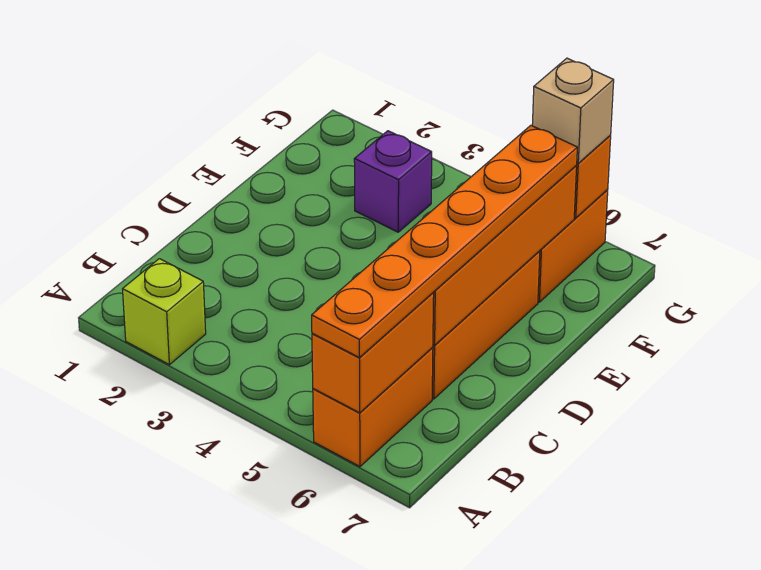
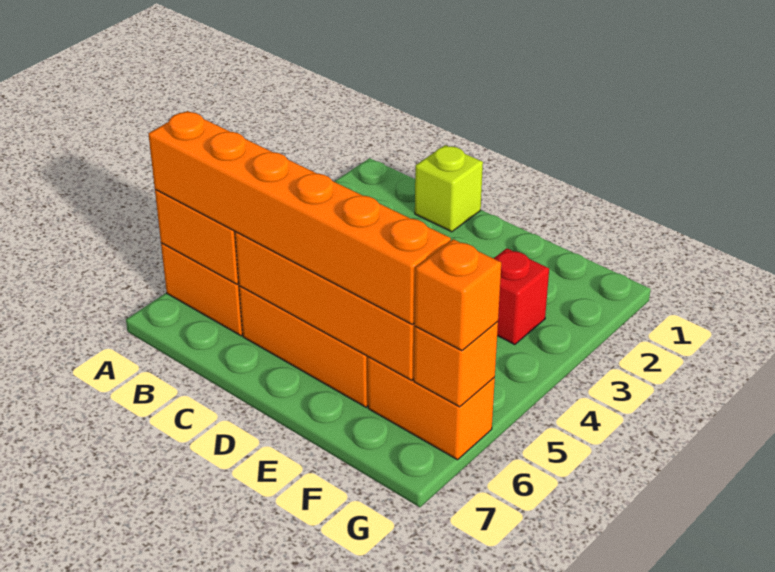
lime brick A2 level 1 -> lime brick C1 level 1
orange plate A6:F6 level 3 -> orange brick A6:F6 level 3
purple brick F3 level 1 -> red brick F3 level 1
tan brick G6 level 3 -> orange brick G6 level 3

